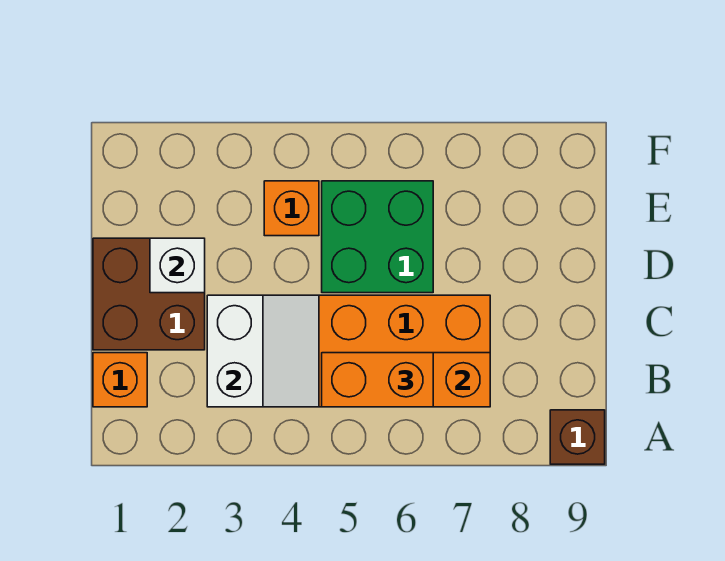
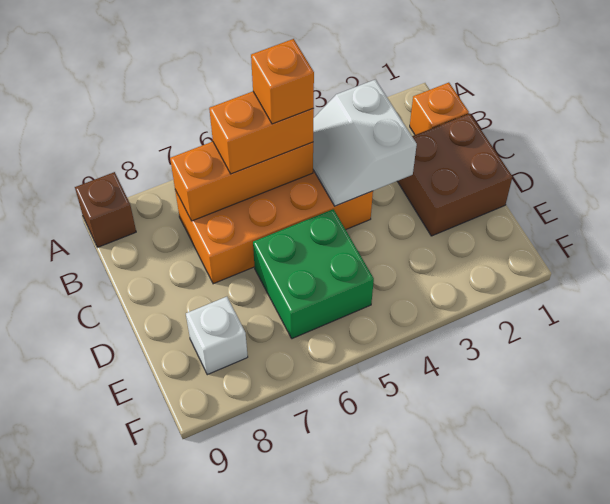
white brick D2 level 2 -> white brick E8 level 1
orange brick E4 level 1 -> orange brick B5 level 4

